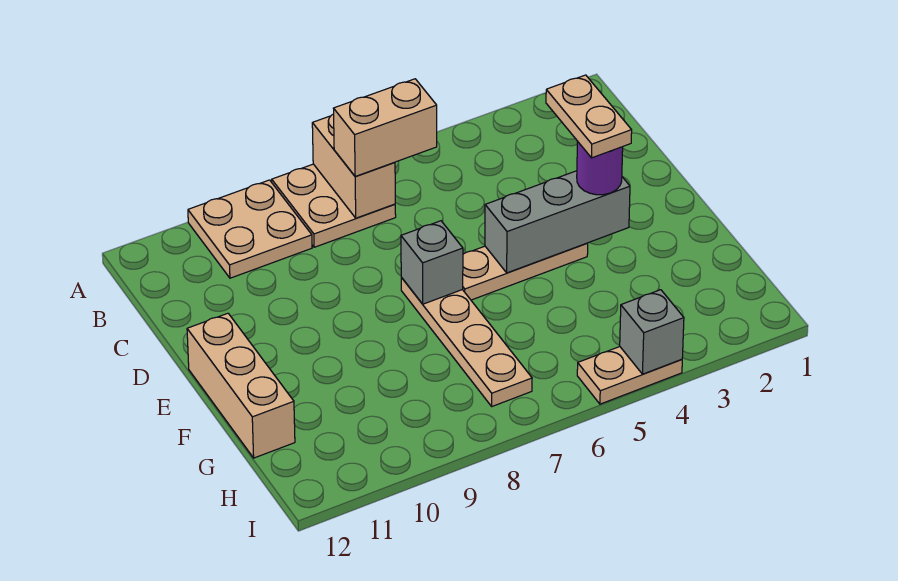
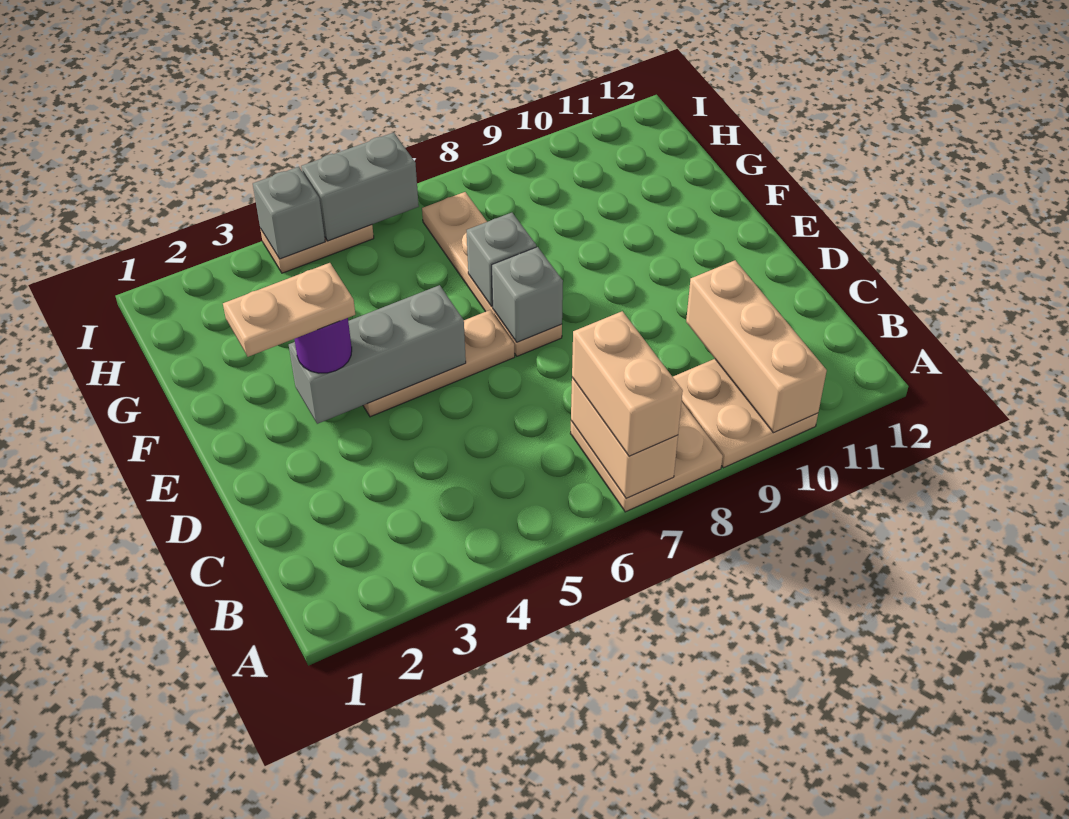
tan brick B6:B7 level 3 -> tan brick A7:B7 level 3
tan plate D3:E3 level 4 -> tan plate E2:E3 level 4
tan brick E12:G12 level 1 -> tan brick A10:C10 level 2
none -> grey brick F7 level 2
none -> grey brick I5:I6 level 2

